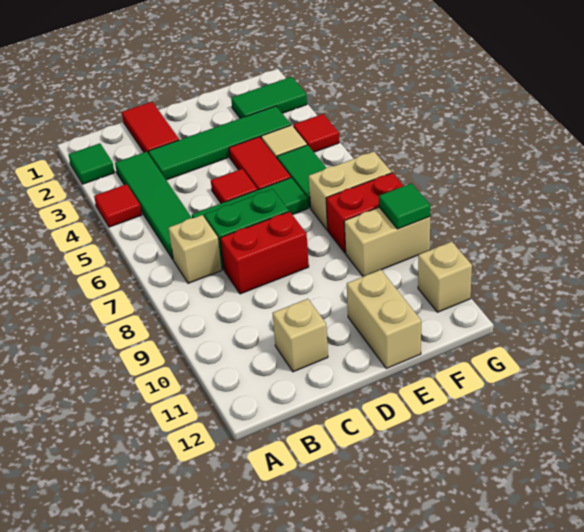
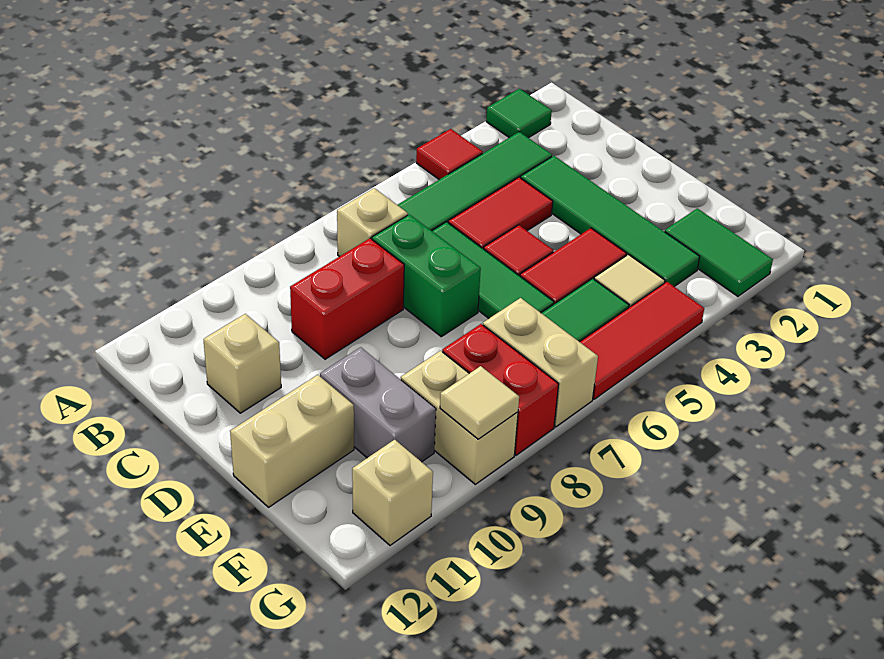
red tile C1:C2 level 1 -> red tile C4:C5 level 1
red brick C8:D8 level 1 -> red brick C8:C9 level 1
none -> grey brick E10:F10 level 1
red tile G4 level 1 -> red tile G4:G6 level 1
green tile G9 level 2 -> tan tile G9 level 2

